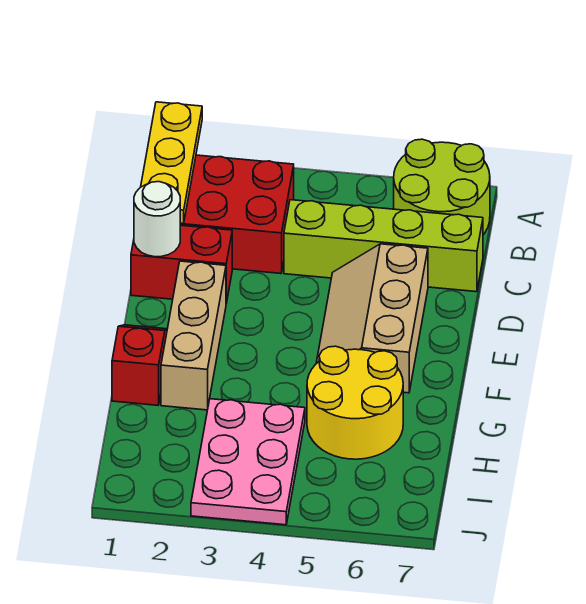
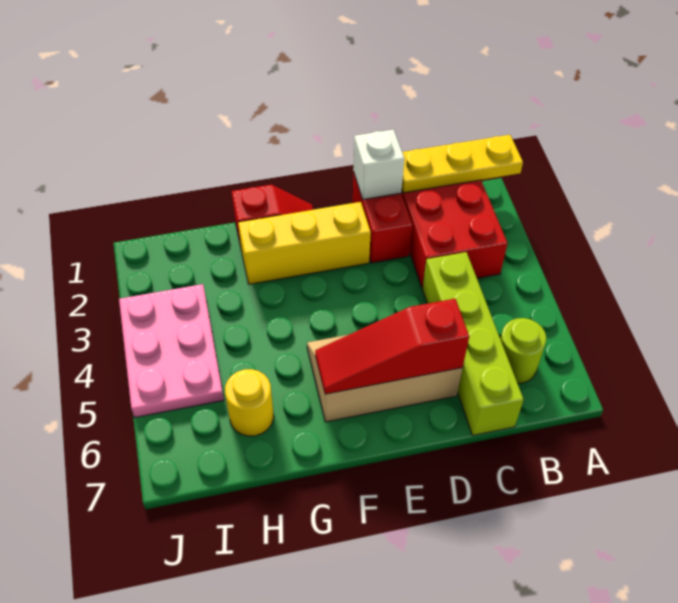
lime round brick A6:B7 level 1 -> lime round brick B6 level 1
white round brick D1 level 2 -> white brick D1 level 2
none -> red slope D6:F6 level 2 top D
tan brick E2:G2 level 1 -> yellow brick E2:G2 level 1
yellow round brick G5:H6 level 1 -> yellow round brick H6 level 1
pink plate H3:J4 level 1 -> pink plate I3:J5 level 1

